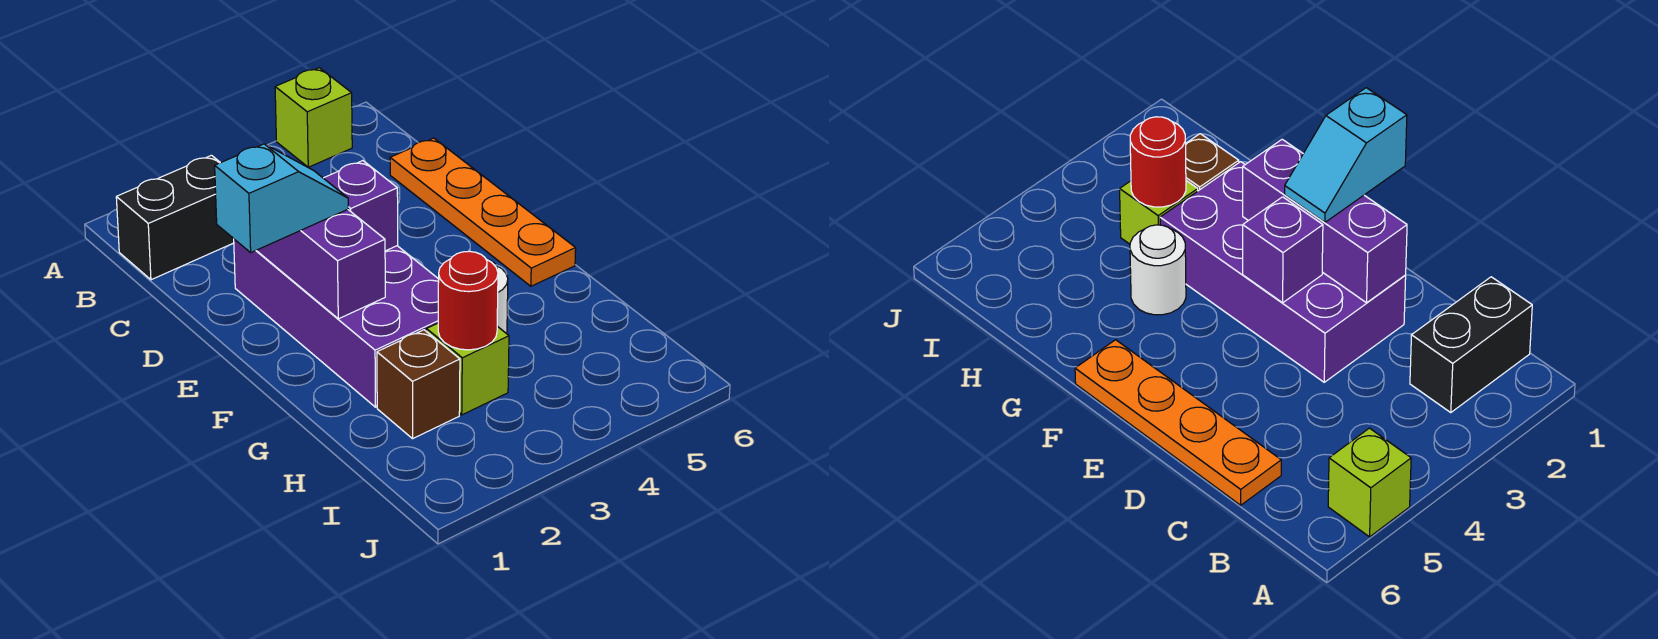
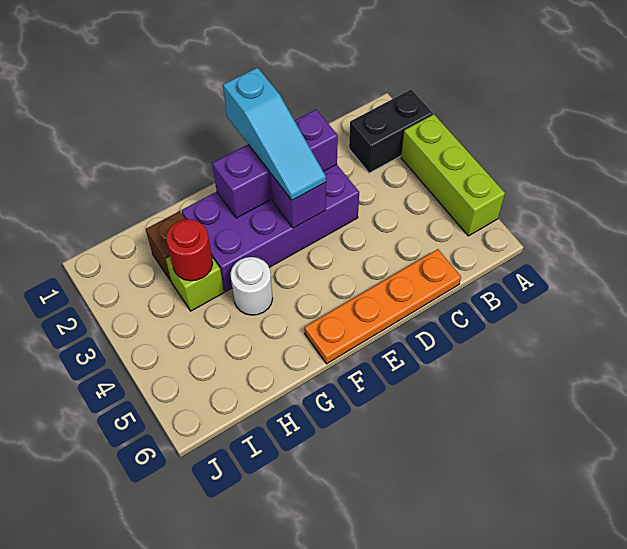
lime brick A5 level 1 -> lime brick A3:A5 level 1
black brick B1:B2 level 1 -> black brick A2:B2 level 1
cyan slope E1:E2 level 3 top 1 -> cyan slope E1:E3 level 3 top 1

